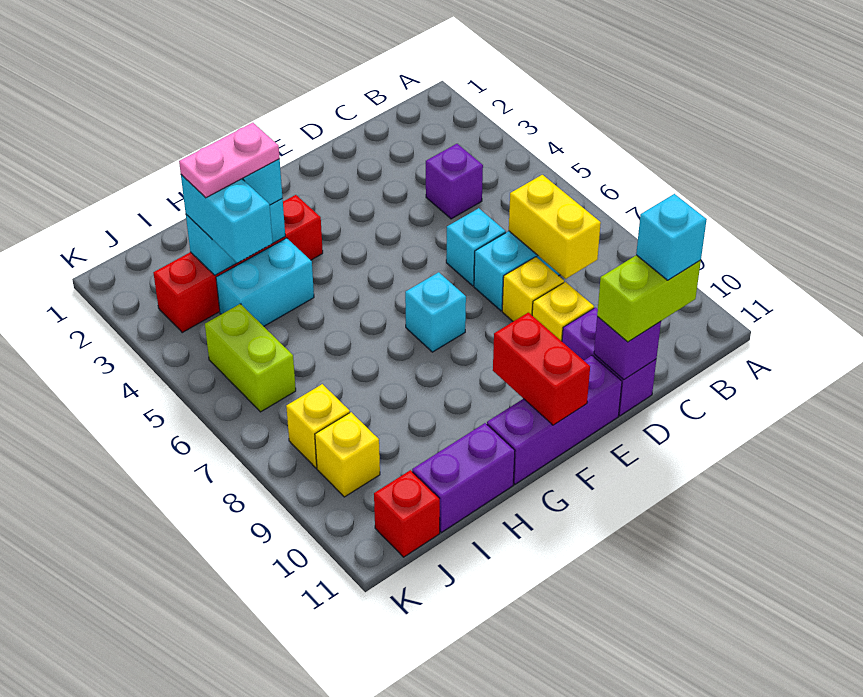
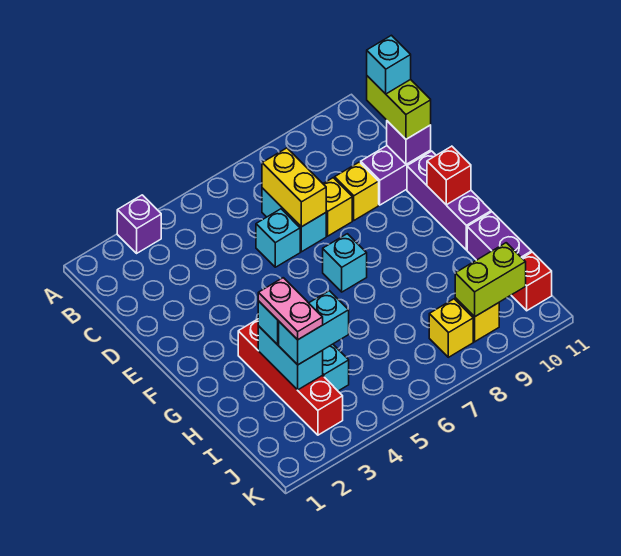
purple brick C4 level 1 -> purple brick A3 level 1
yellow brick C7:C8 level 2 -> yellow brick C7:D7 level 2
red brick F10:F11 level 2 -> red brick F11 level 2
lime brick J5:J6 level 1 -> lime brick J9:J10 level 2

